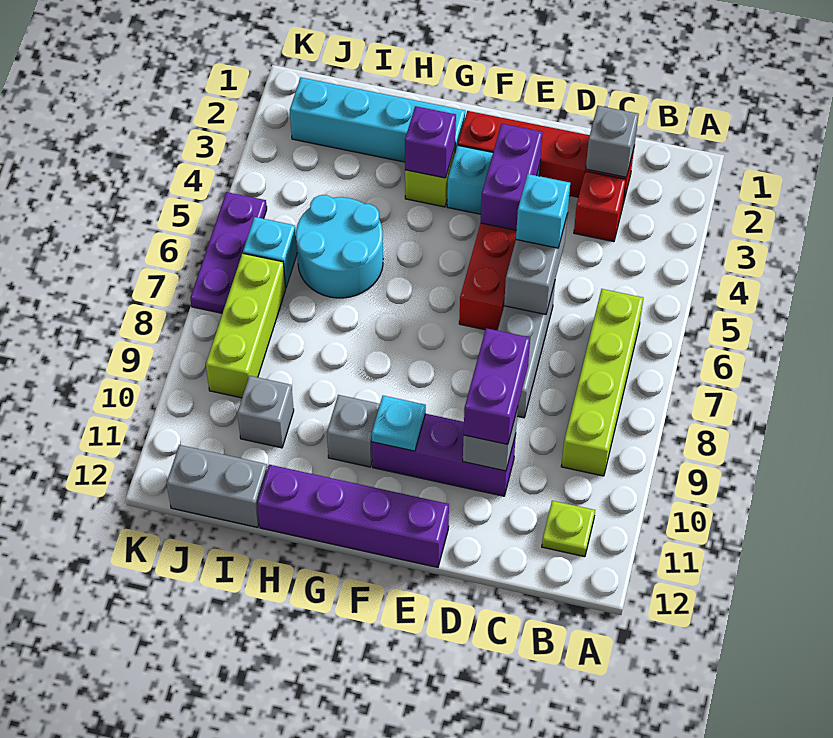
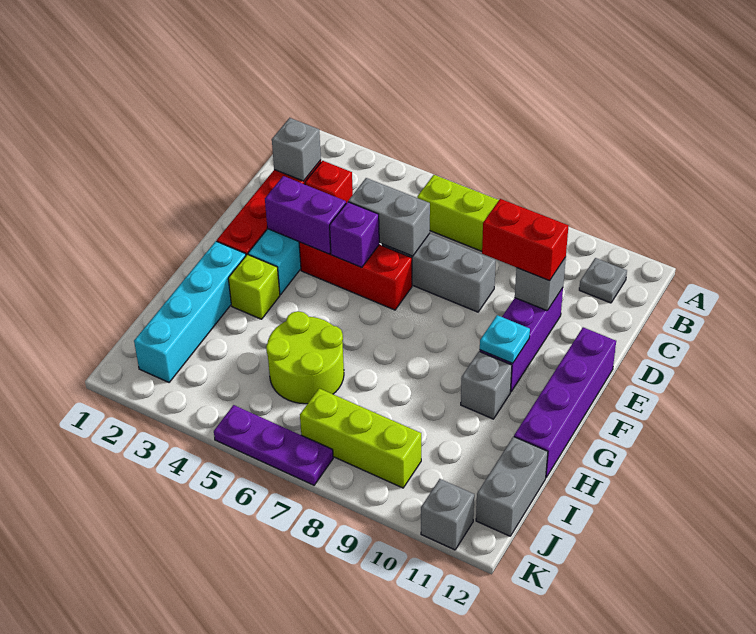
lime plate B11 level 1 -> grey plate B11 level 1
cyan brick D5 level 3 -> none
purple brick D9:D10 level 3 -> red brick D9:D10 level 3
purple brick G3 level 2 -> purple brick E5 level 2
cyan round brick H5:I6 level 1 -> lime round brick H5:I6 level 1
grey brick I10 level 1 -> grey brick K11 level 1
cyan brick J6 level 1 -> none

